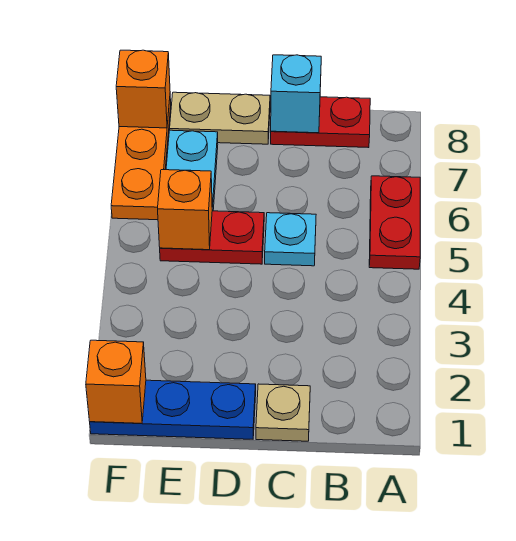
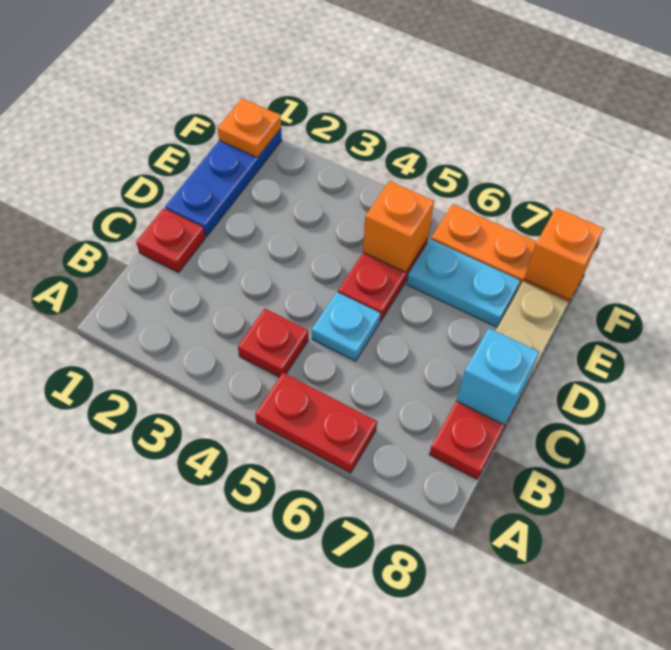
none -> red plate B4 level 1
tan plate C1 level 1 -> red plate C1 level 1
orange brick F1 level 2 -> orange plate F1 level 2

